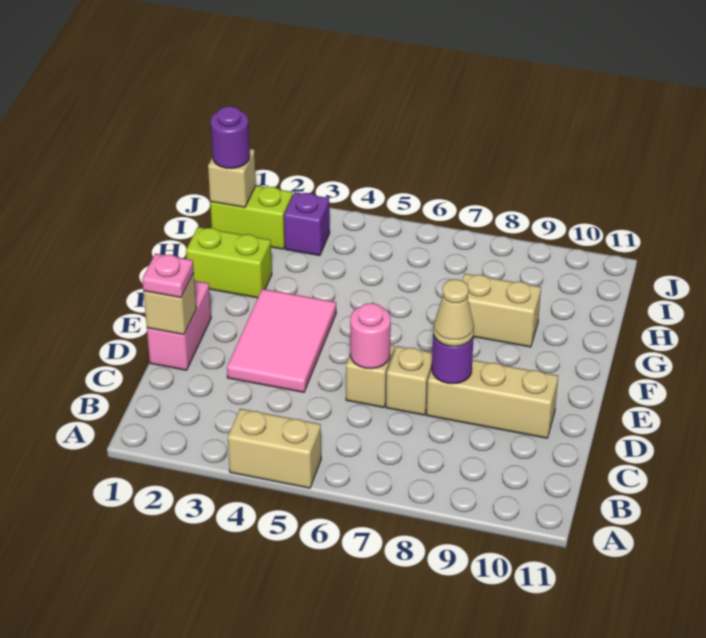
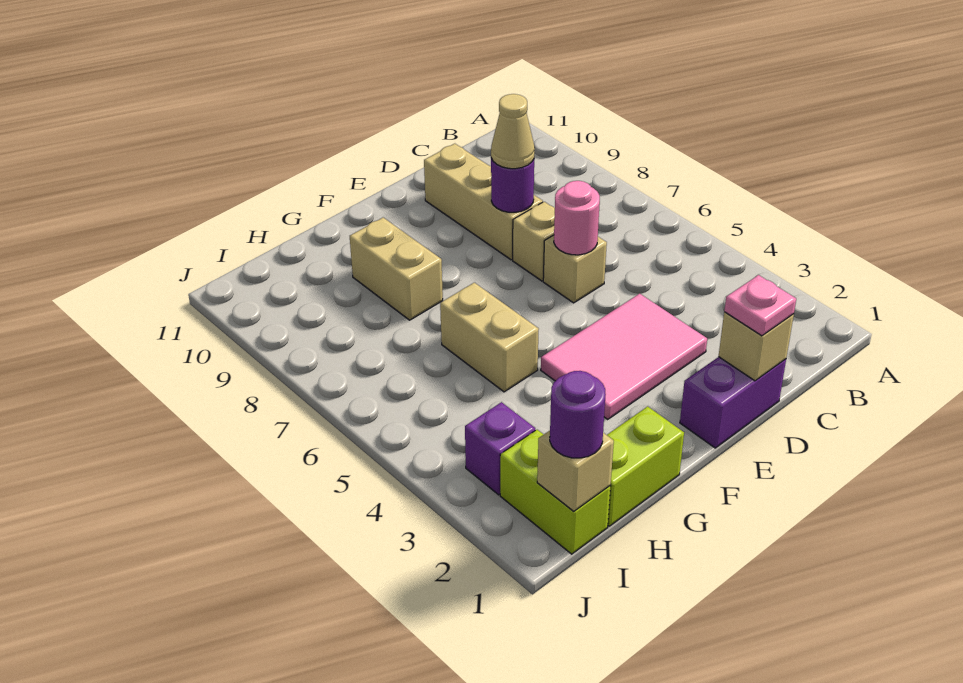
tan brick A4:A5 level 1 -> tan brick G5:G6 level 1
pink brick D1:E1 level 1 -> purple brick D1:E1 level 1
lime brick G1:G2 level 1 -> lime brick G1:H1 level 1

